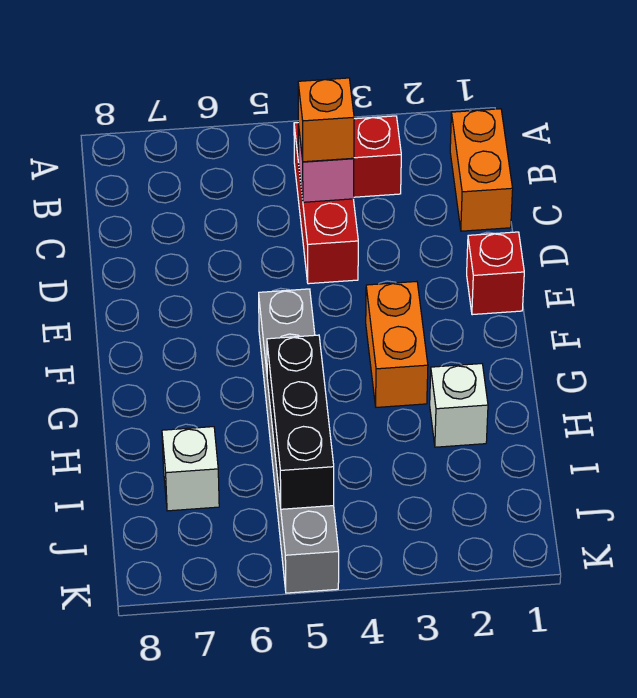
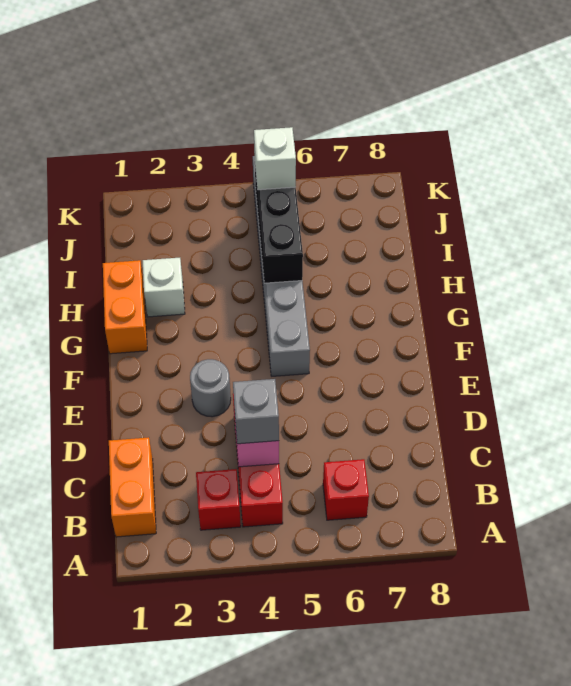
orange brick C4 level 3 -> grey brick C4 level 3
red brick E1 level 1 -> red brick B6 level 1
none -> grey round brick E3 level 1
orange brick F3:G3 level 1 -> orange brick G1:H1 level 1
white brick I7 level 1 -> white brick J5 level 3

